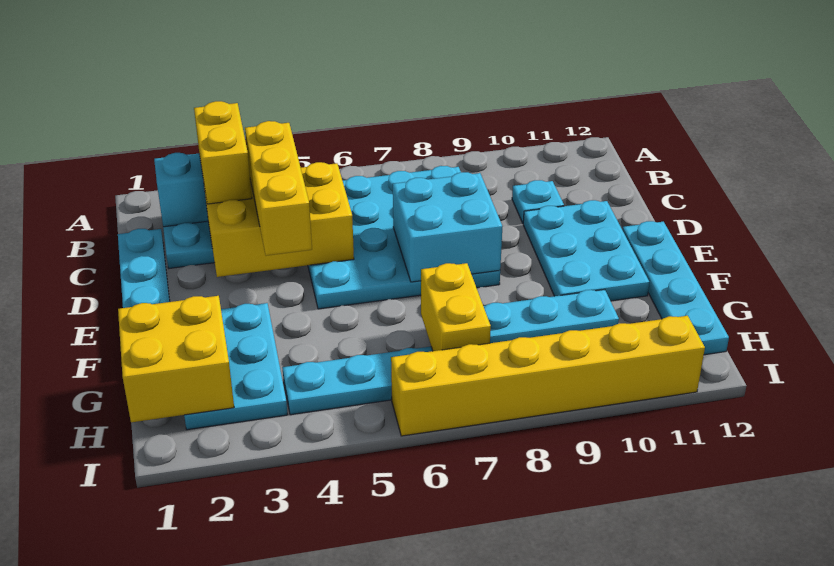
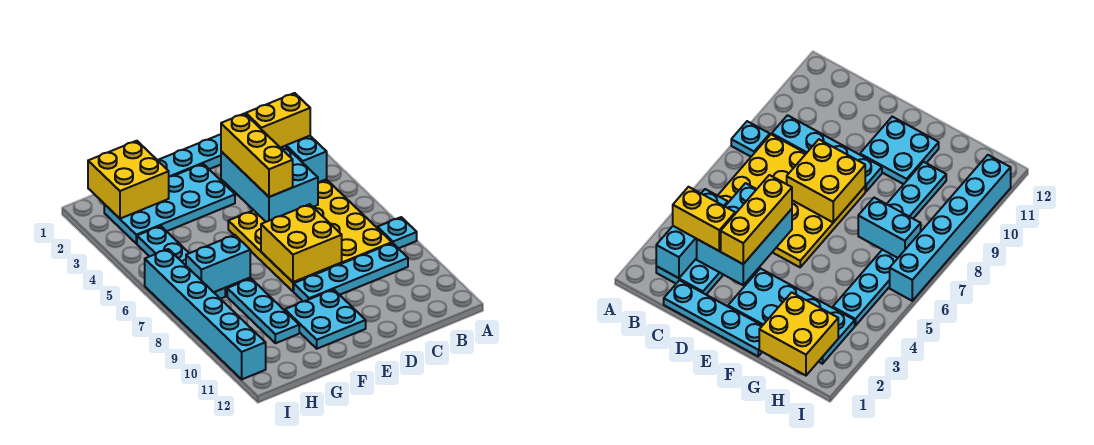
cyan plate B5:E8 level 1 -> yellow plate B5:E8 level 1
yellow brick C3:D5 level 2 -> cyan brick C3:D5 level 2
yellow brick C4:E4 level 3 -> yellow brick D3:D5 level 3
cyan plate C10 level 1 -> cyan plate A8 level 1
cyan brick D7:E8 level 2 -> yellow brick D7:E8 level 2
cyan plate D10:F11 level 1 -> cyan plate E10:F11 level 1
cyan plate E12:H12 level 1 -> cyan plate B9:E9 level 1
cyan plate F2:H3 level 1 -> cyan plate E2:H3 level 1
yellow brick G7:H7 level 2 -> cyan brick G7:H7 level 2
yellow brick I6:I11 level 1 -> cyan brick I6:I11 level 1

